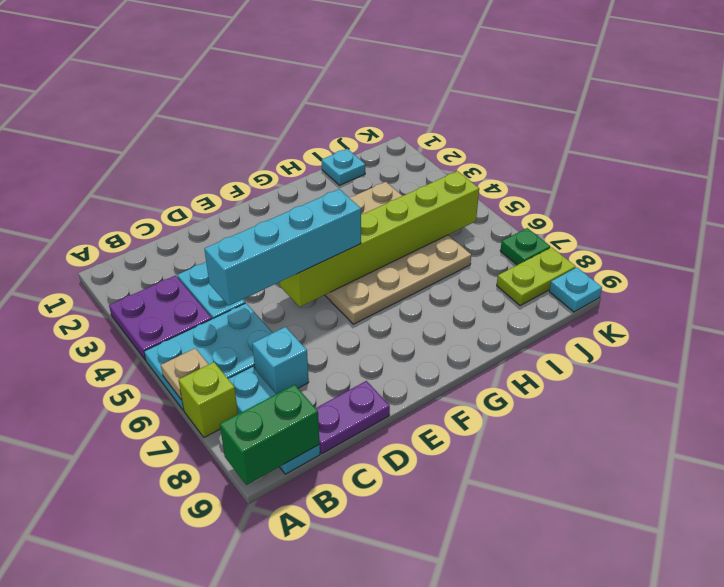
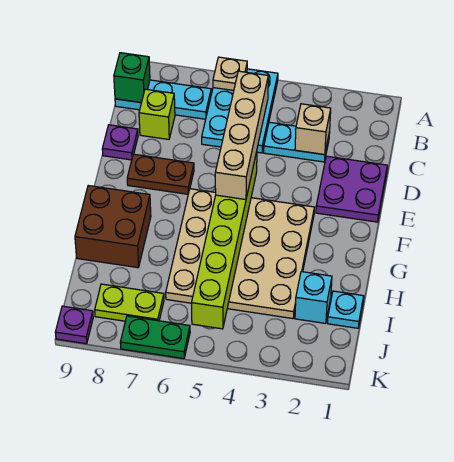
purple plate A3:B4 level 1 -> purple plate D1:E2 level 1
lime brick A7 level 1 -> lime brick C8 level 1
green brick A9:B9 level 2 -> green brick B9 level 2
none -> tan brick C3 level 2
cyan brick C5:F5 level 3 -> tan brick C5:F5 level 3
cyan brick C7 level 1 -> cyan brick I2 level 1
purple plate C9:D9 level 1 -> purple plate D9 level 1
none -> brown plate E7:E8 level 1
none -> brown brick G8:H9 level 1
lime plate J8:K8 level 1 -> lime plate J7:J8 level 1
green plate K7 level 1 -> green plate K6:K7 level 1
cyan plate K9 level 1 -> purple plate K9 level 1

